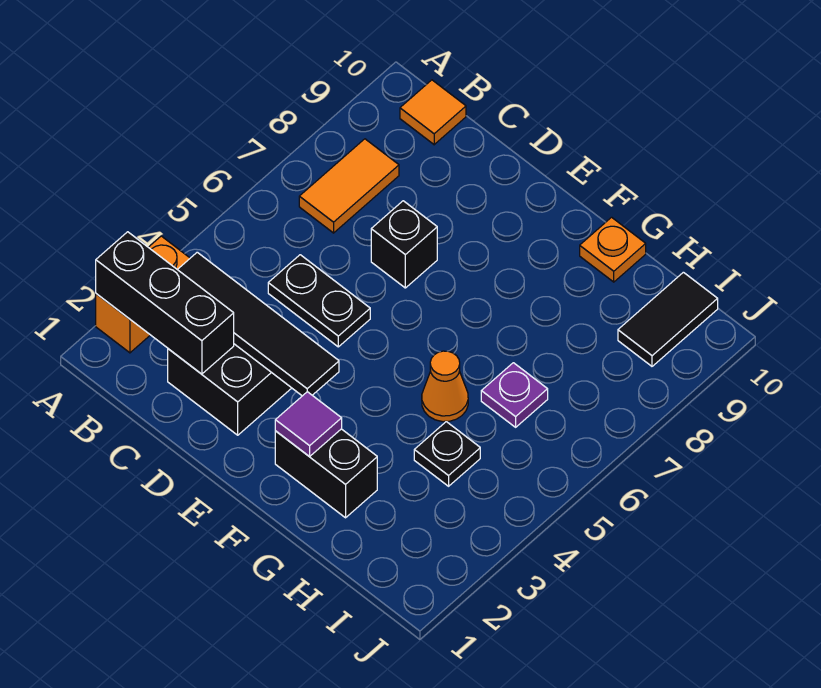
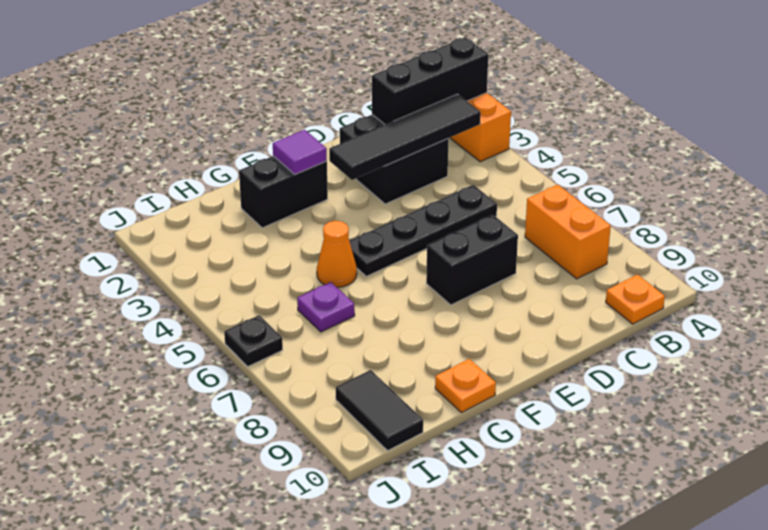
orange tile B7:B8 level 1 -> orange brick B7:B8 level 1
orange tile B10 level 1 -> orange plate B10 level 1
black plate C5:D5 level 1 -> black plate C5:F5 level 1
black brick D7 level 1 -> black brick D7:E7 level 1
black plate H4 level 1 -> black plate J6 level 1

